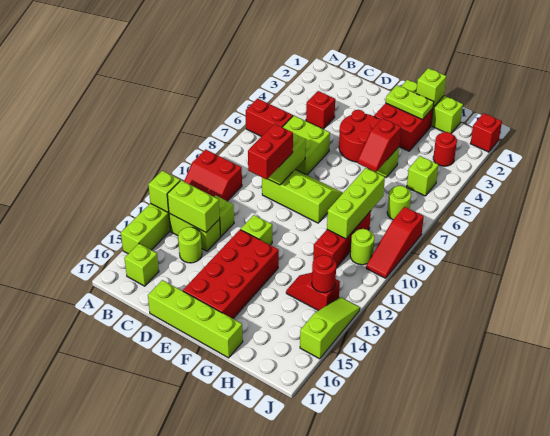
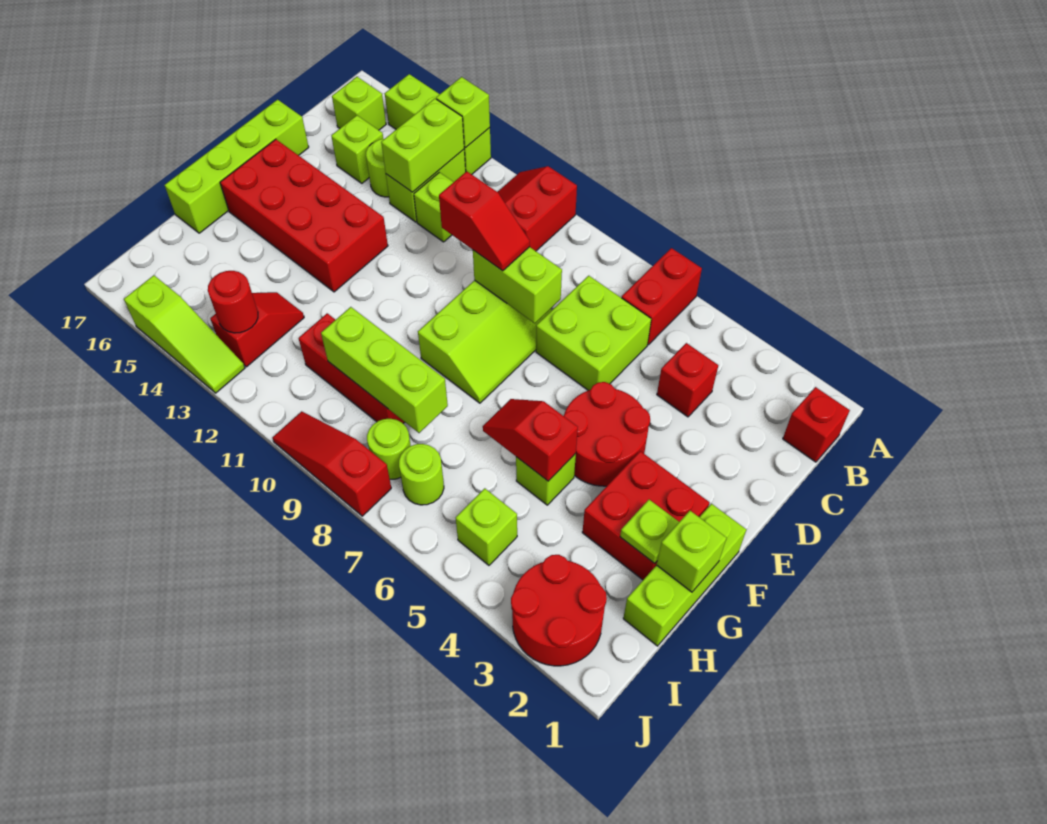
red brick D9:D10 level 3 -> red slope D9:D10 level 3 top 10
lime brick E12 level 1 -> lime brick C15 level 1
lime plate F2:G2 level 2 -> lime plate G2 level 2
red round brick I3 level 1 -> red round brick I2:J3 level 1
lime round brick I10 level 1 -> lime round brick I8 level 1
red brick J1 level 1 -> red brick B1 level 1

